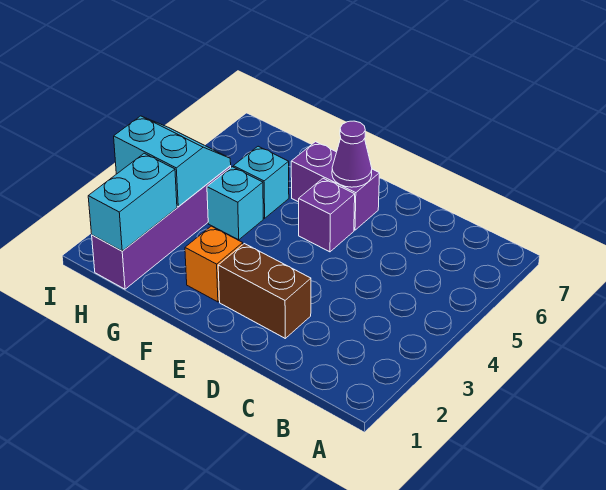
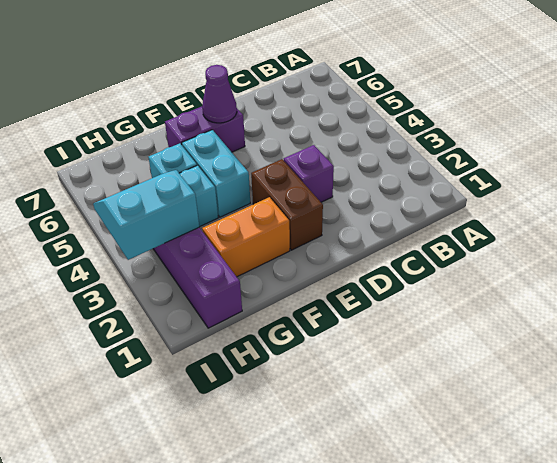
brown brick D2:E2 level 1 -> brown brick E2:E3 level 1
purple brick E5 level 1 -> purple brick D3 level 1
orange brick F2 level 1 -> orange brick F2:G2 level 1
cyan brick H1:H2 level 2 -> cyan brick F4:F5 level 1

